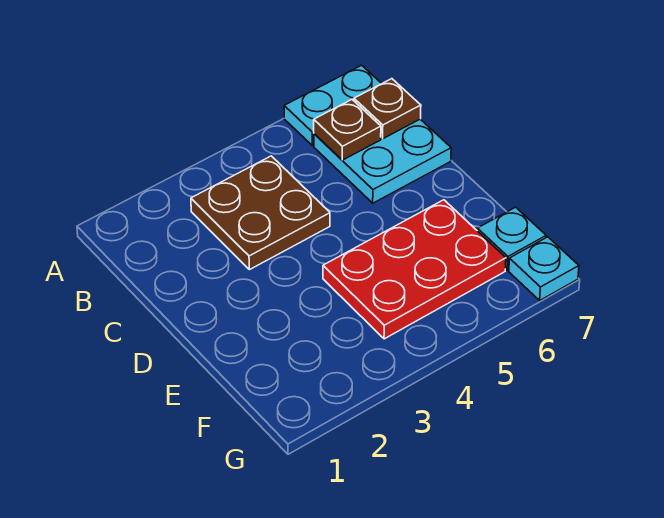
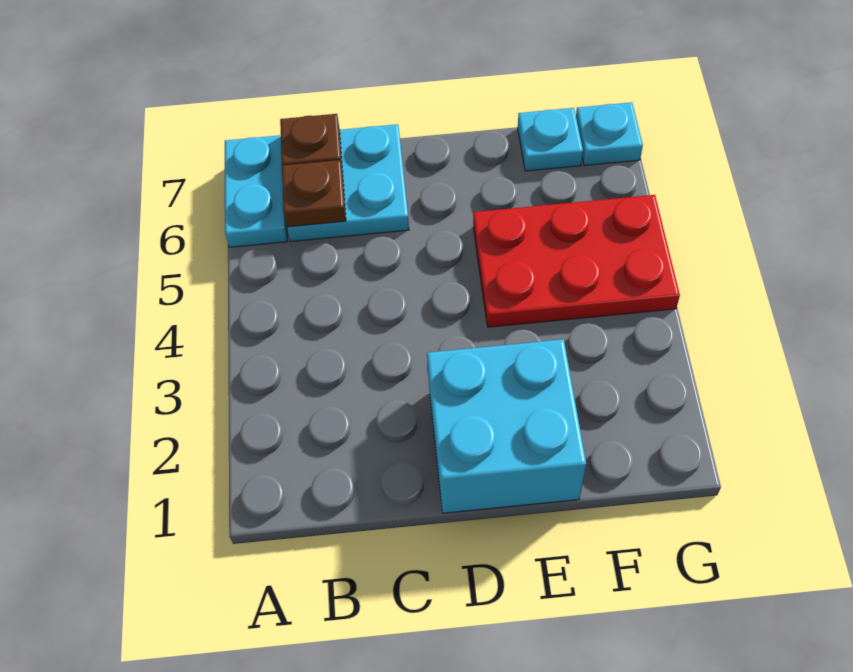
brown plate B3:C4 level 1 -> none
none -> cyan brick D1:E2 level 1
red plate E4:F6 level 1 -> red plate E4:G5 level 1

